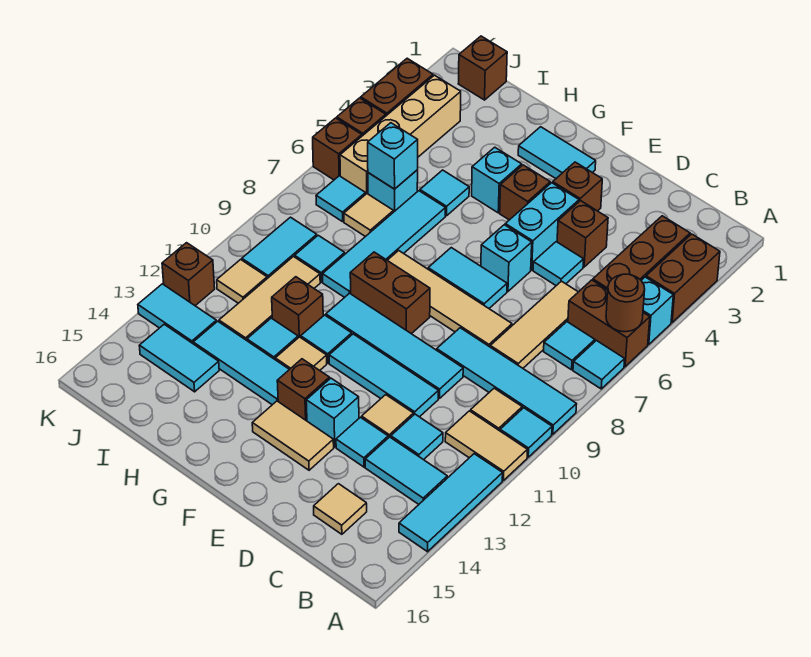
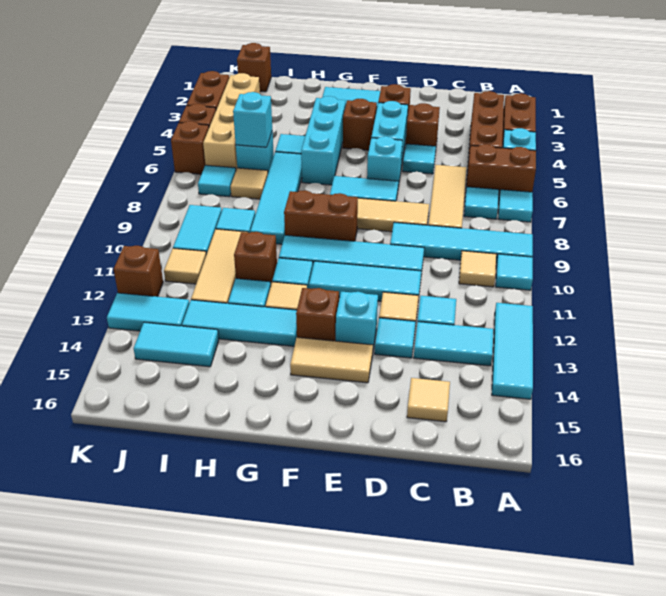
brown round brick A6 level 2 -> none
tan tile A11:B11 level 1 -> none
cyan brick G4 level 1 -> cyan brick G4:G6 level 1

